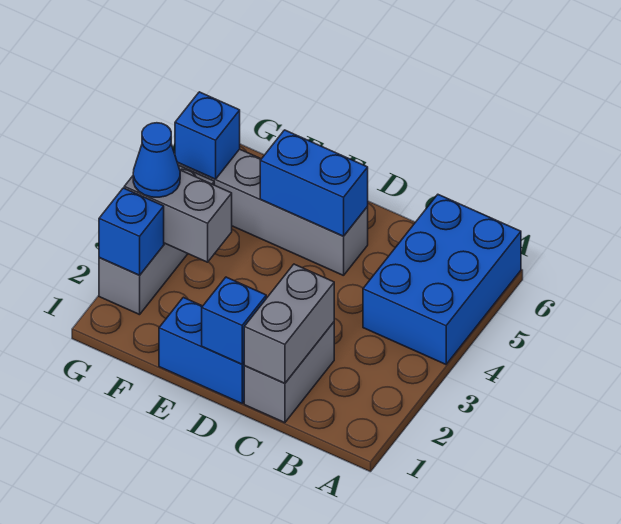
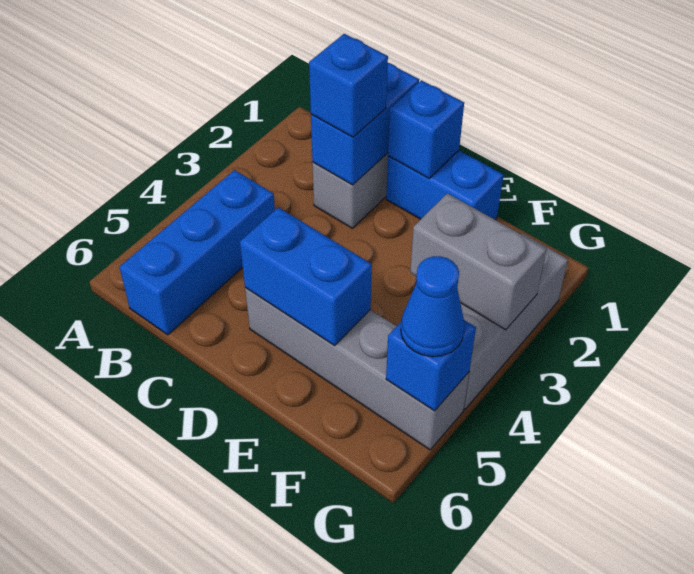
blue brick A4:B6 level 1 -> blue brick B4:B6 level 1
grey brick C1:C2 level 2 -> blue brick C1:C2 level 2
blue brick G2 level 2 -> blue brick C2 level 3
blue cone G3 level 3 -> blue cone G5 level 3

